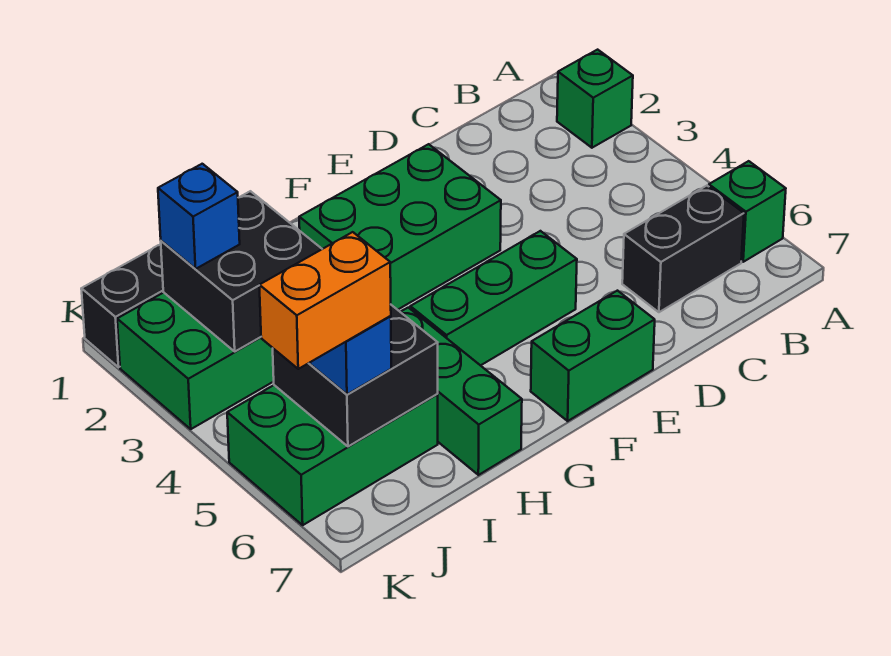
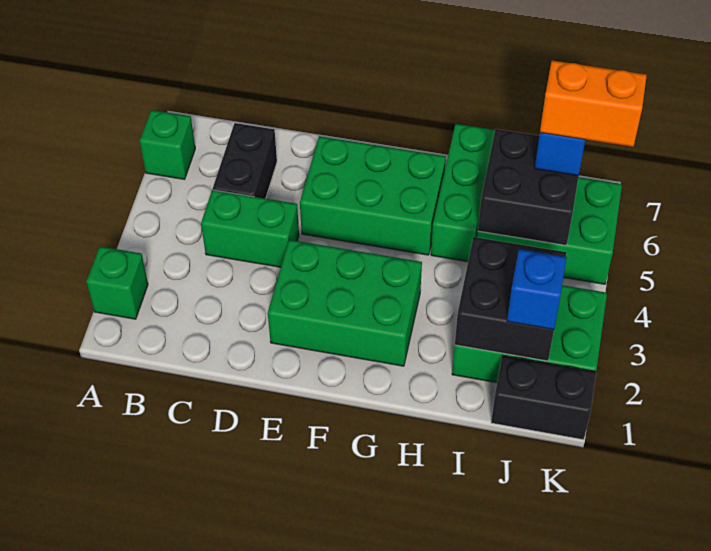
black brick B6:C6 level 1 -> black brick C5:C6 level 1
green brick E5:G5 level 1 -> green brick E5:G6 level 1
green brick E7:F7 level 1 -> green brick C4:D4 level 1

